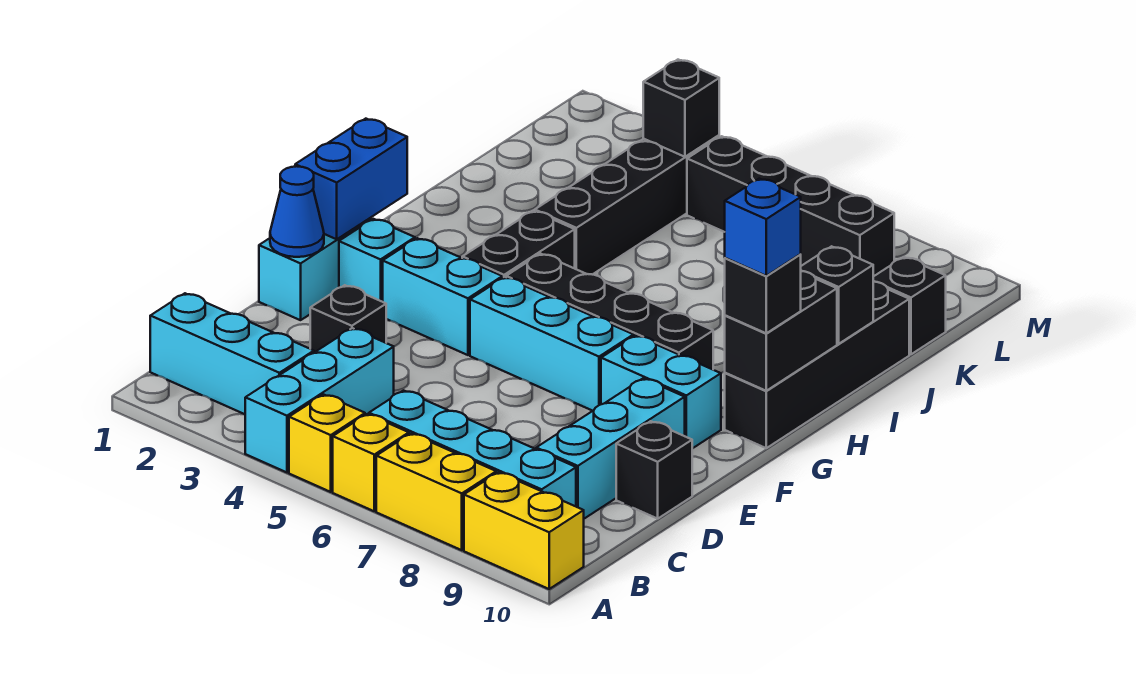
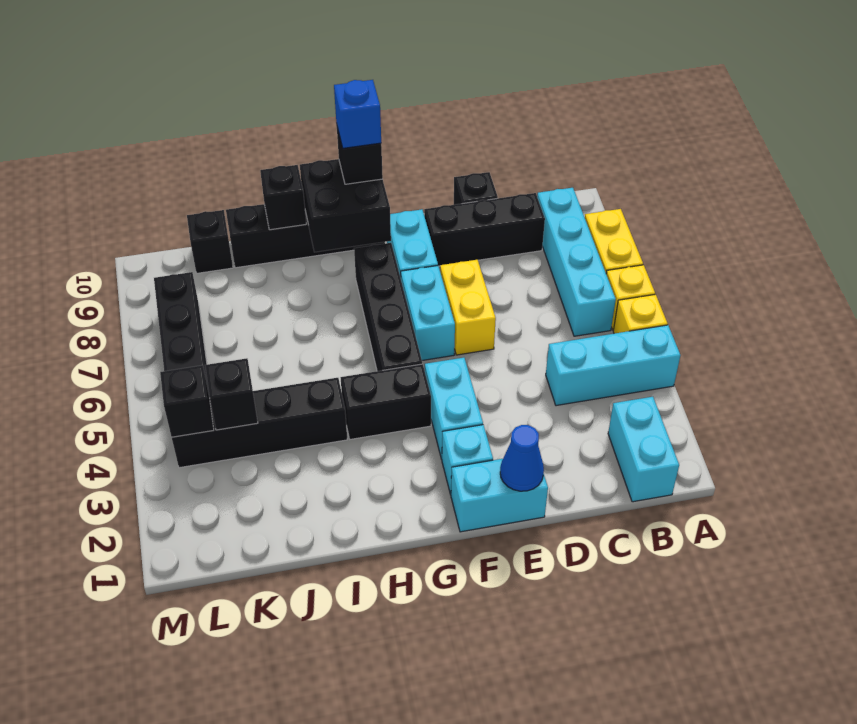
yellow brick A9:A10 level 1 -> yellow brick E6:E7 level 1
cyan brick B1:B3 level 1 -> cyan brick B1:B2 level 1
cyan brick C9:E9 level 1 -> black brick C9:E9 level 1
black brick D3 level 1 -> black brick K4 level 2
blue brick F1:G1 level 2 -> none
cyan brick F5:F7 level 1 -> cyan brick F6:F7 level 1
black brick G10:H10 level 2 -> black brick G9:H10 level 2

